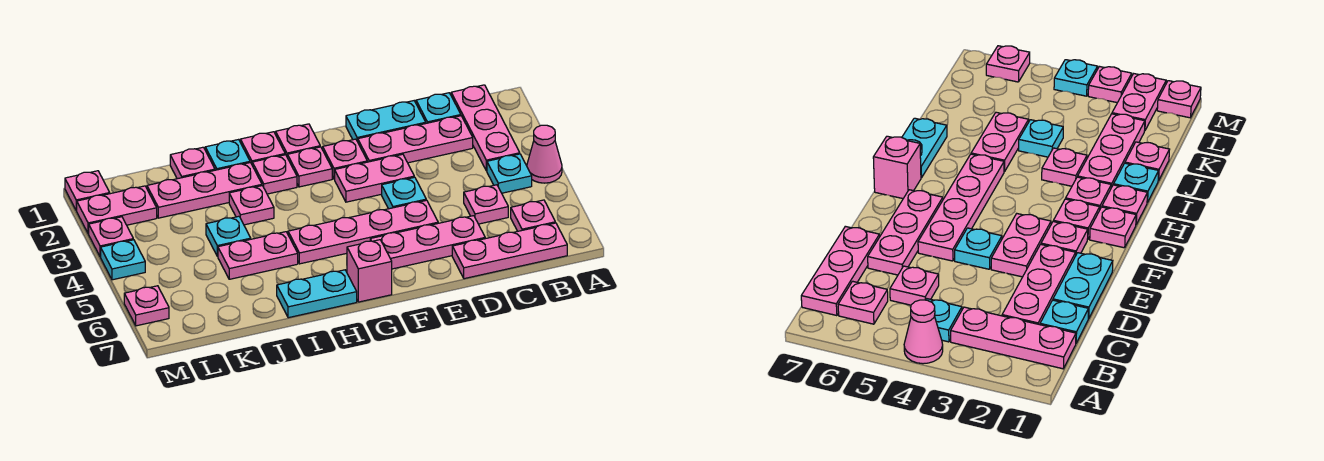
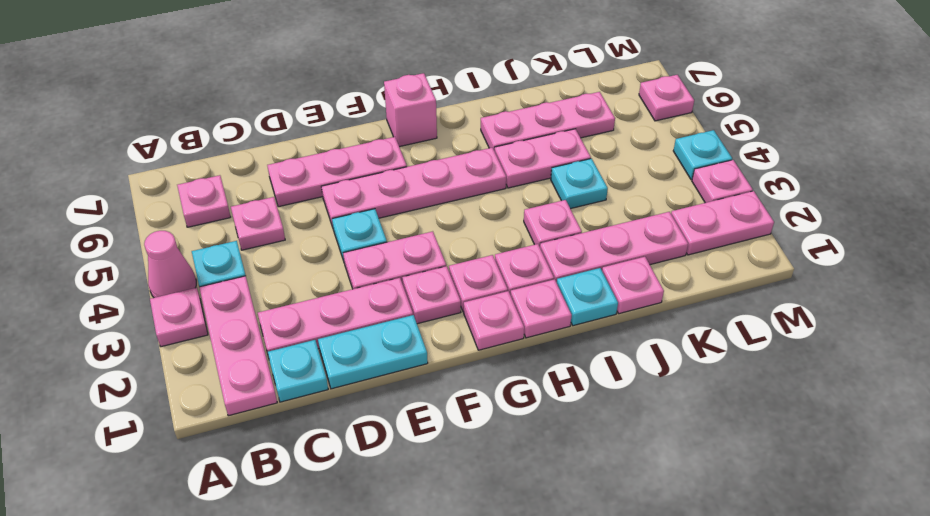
pink plate B7:D7 level 1 -> pink plate I6:K6 level 1
cyan plate H7:I7 level 1 -> none
pink plate M1 level 1 -> pink plate A3 level 1

